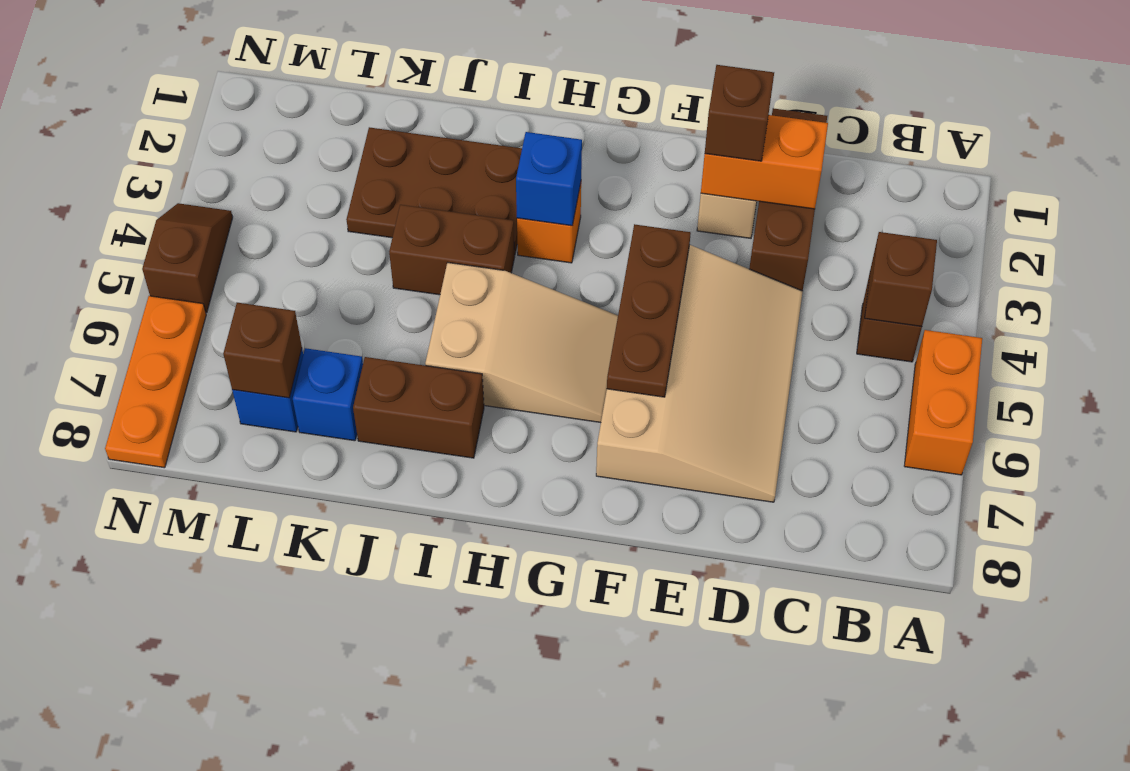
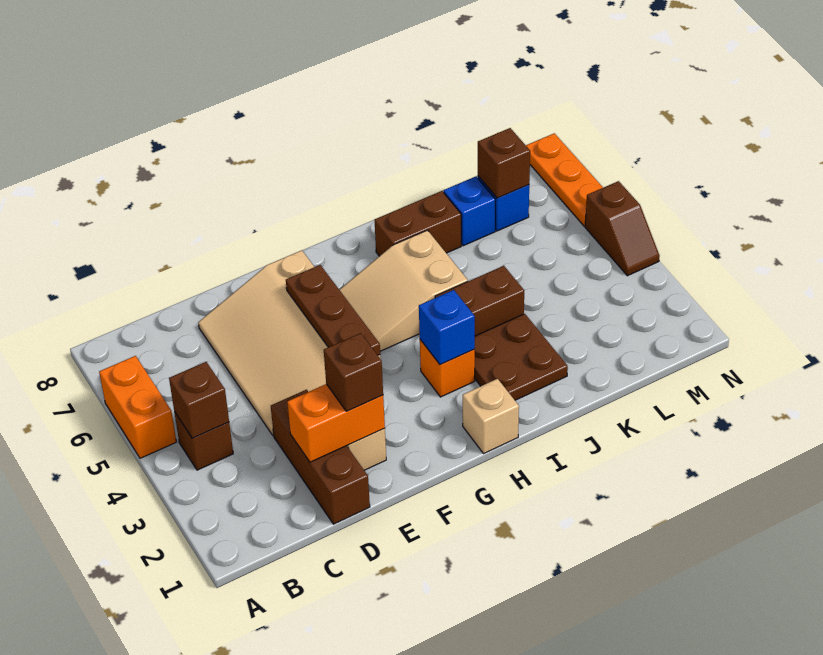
none -> tan brick H1 level 1
brown plate I2:K3 level 1 -> brown plate I2:J3 level 1

